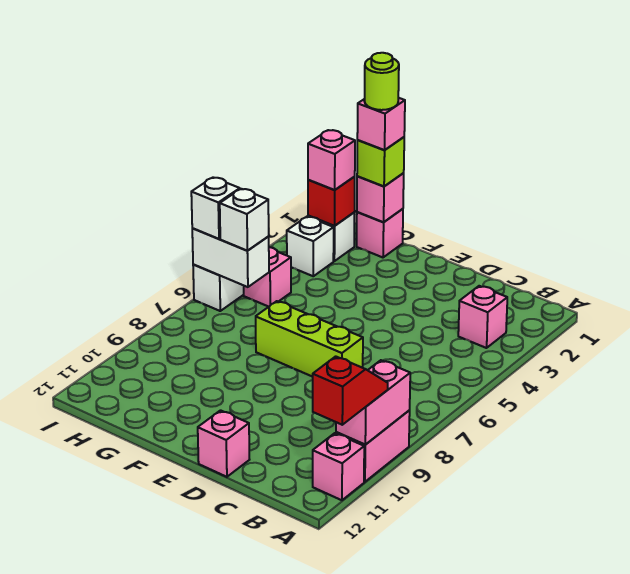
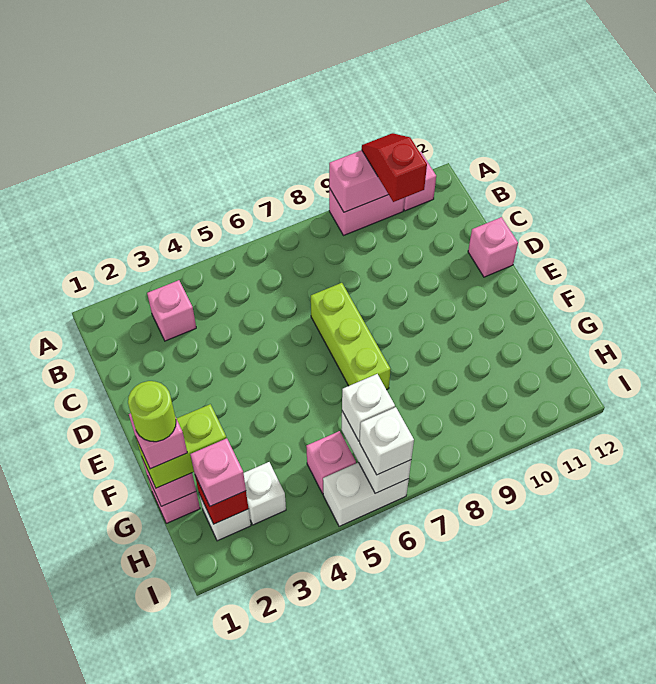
red slope A10:A11 level 3 top 11 -> red slope A10:B10 level 3 top B
lime brick G1 level 3 -> lime brick G1:G2 level 3

